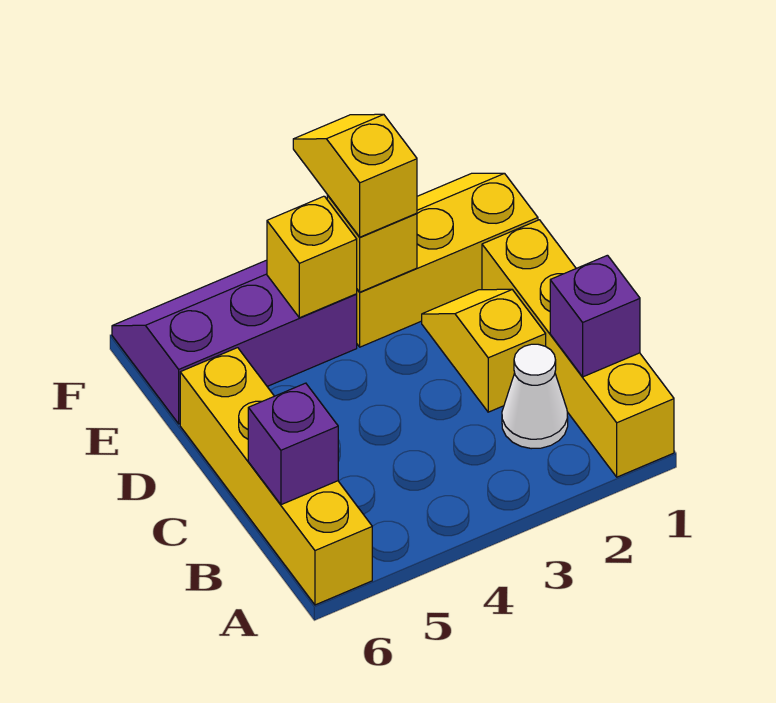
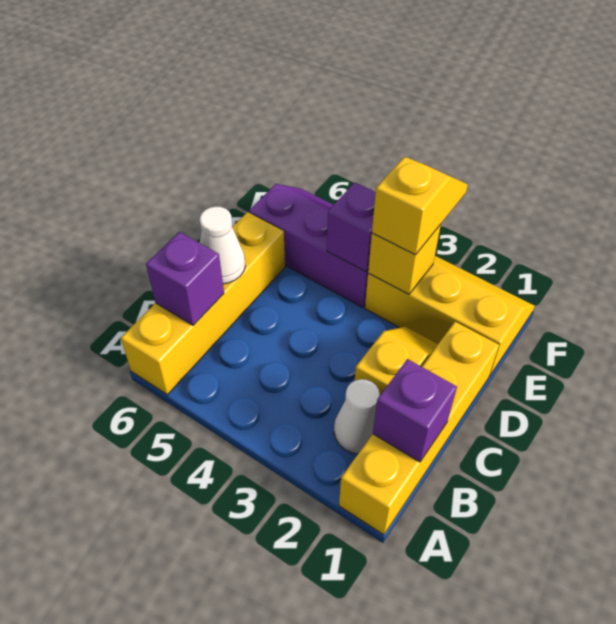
none -> white cone C6 level 2
yellow brick E4 level 2 -> purple brick E4 level 2

